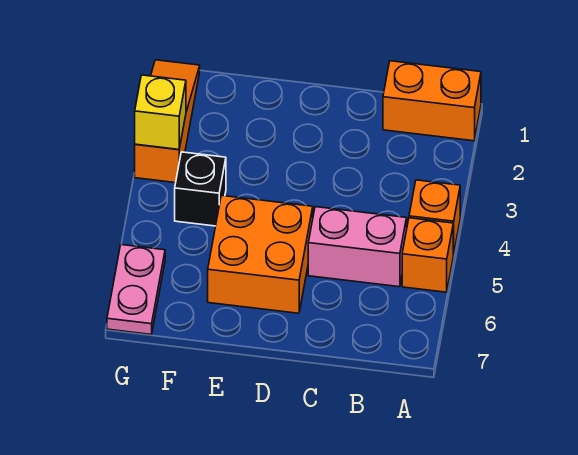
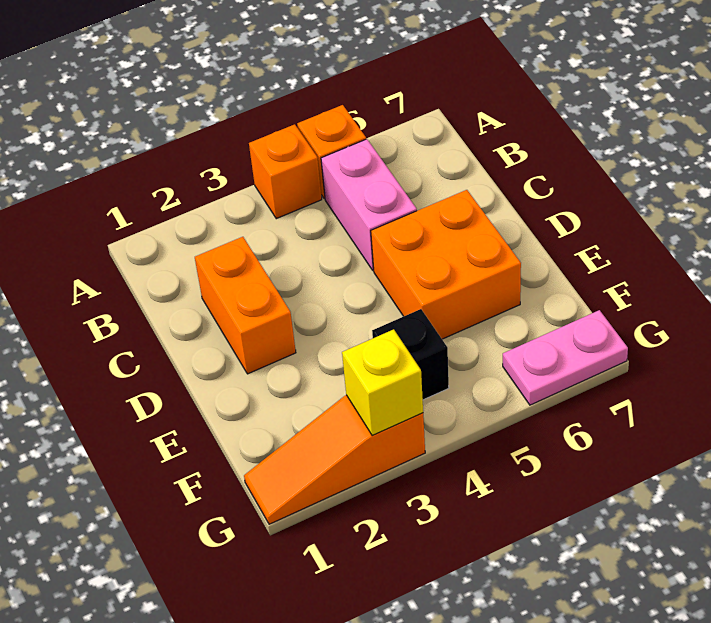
orange brick A1:B1 level 1 -> orange brick C2:D2 level 1

